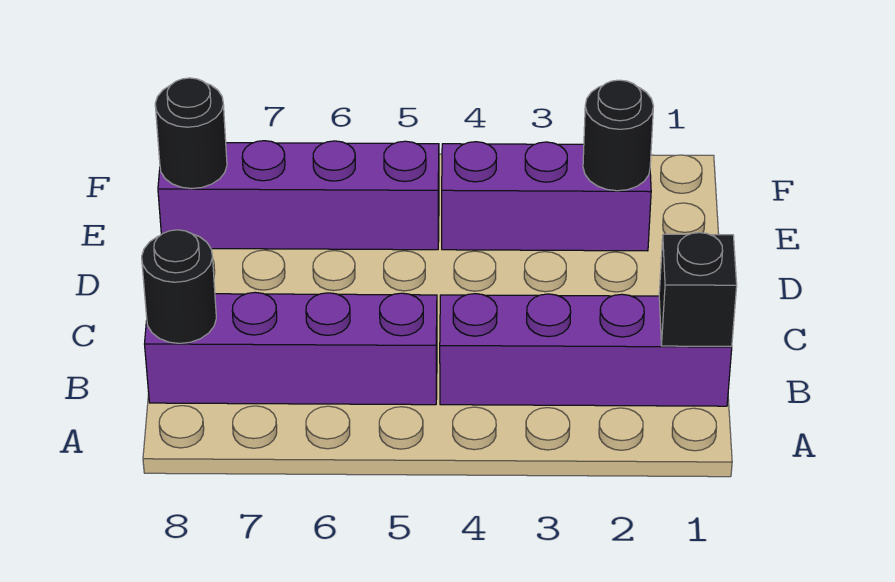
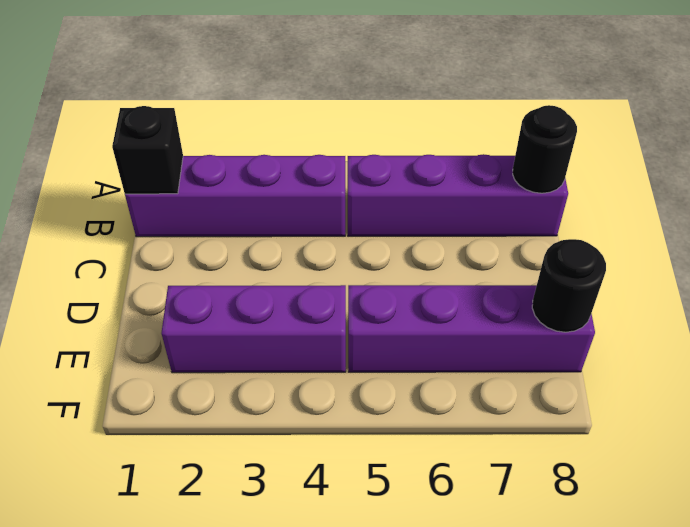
black round brick E2 level 2 -> none

